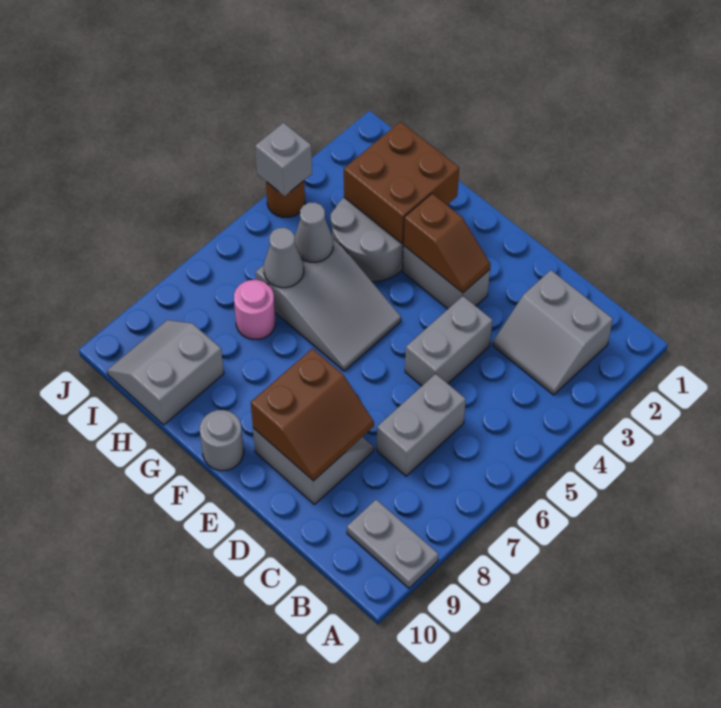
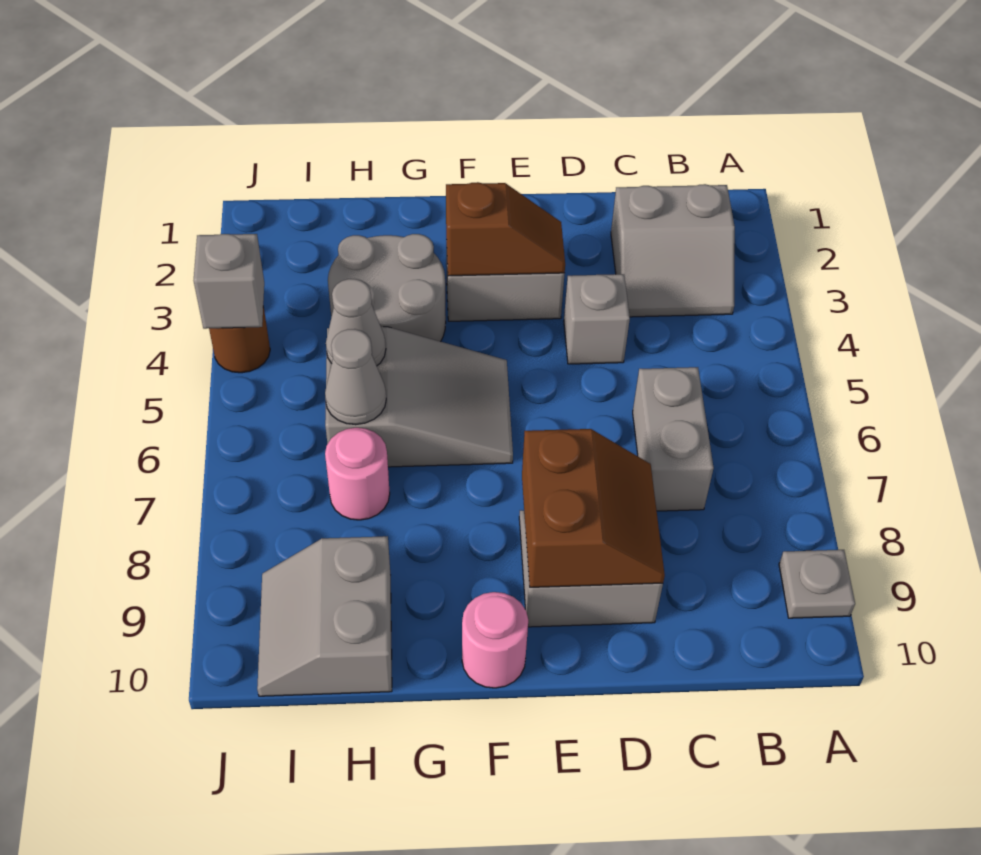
grey plate A9:B9 level 1 -> grey plate A9 level 1
grey brick D4:D5 level 1 -> grey brick D4 level 1
grey round brick F10 level 1 -> pink round brick F10 level 1
brown brick G2:H3 level 2 -> none

